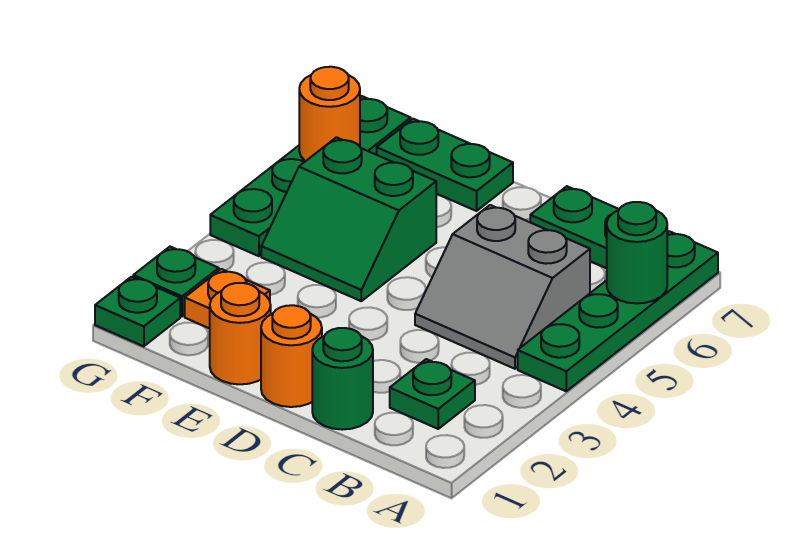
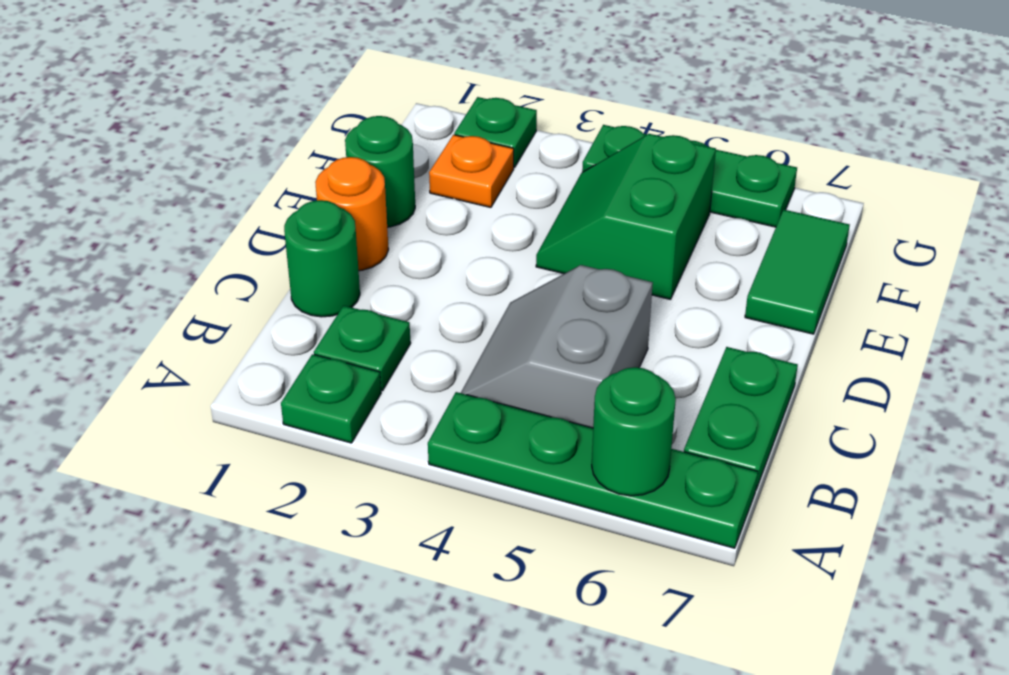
orange round brick E1 level 1 -> green round brick E1 level 1
green plate E7:F7 level 1 -> green tile E7:F7 level 1
green plate G1 level 1 -> green plate A2 level 1
green plate G4:G7 level 1 -> green plate G4:G6 level 1
orange round brick G6 level 2 -> none

